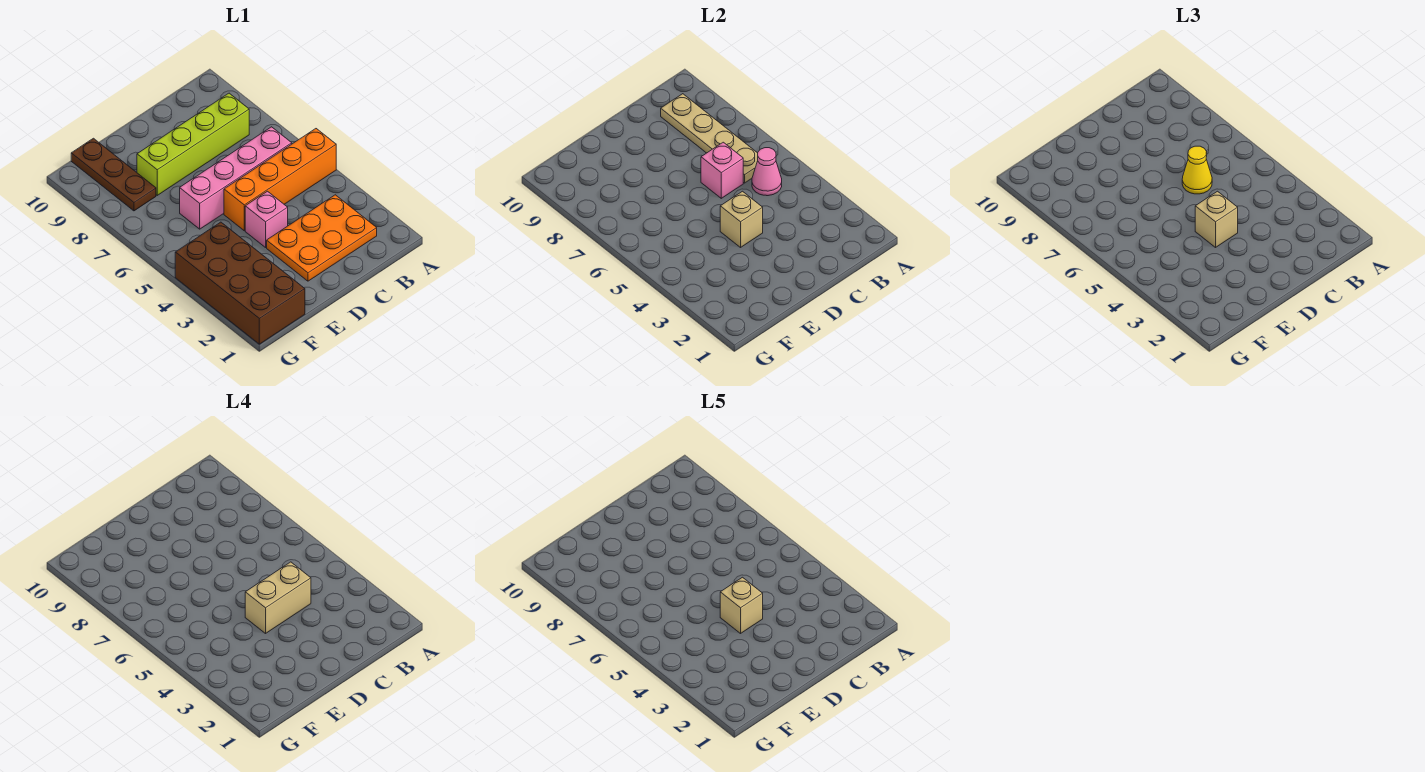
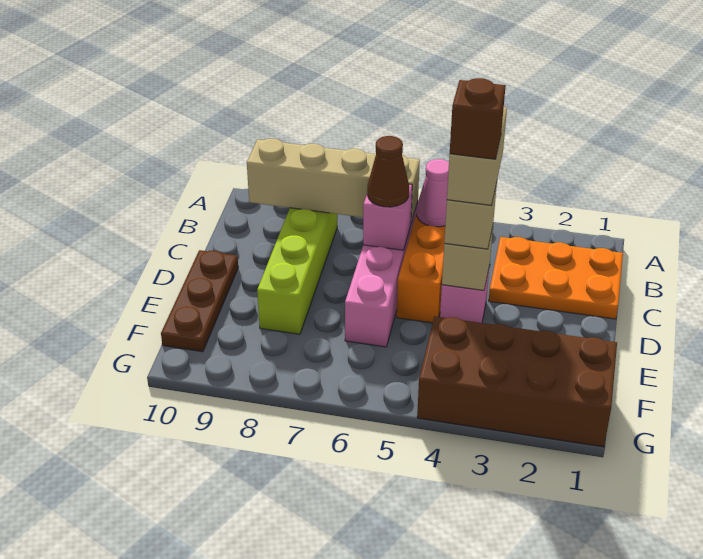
orange plate B2:D3 level 1 -> orange plate B1:C3 level 1
tan plate B6:B9 level 2 -> tan brick B6:B9 level 2
yellow cone C6 level 3 -> brown cone C6 level 3
tan brick D4 level 5 -> brown brick D4 level 5
brown plate F8:F10 level 1 -> brown plate D10:F10 level 1

